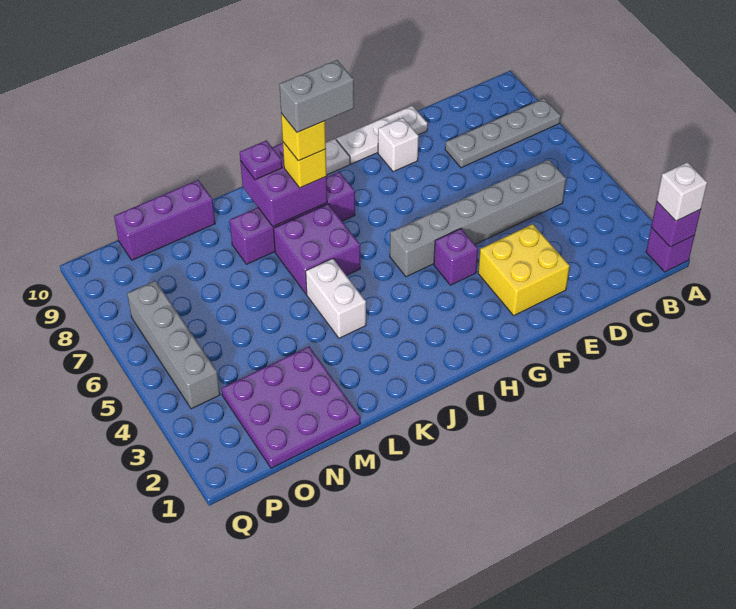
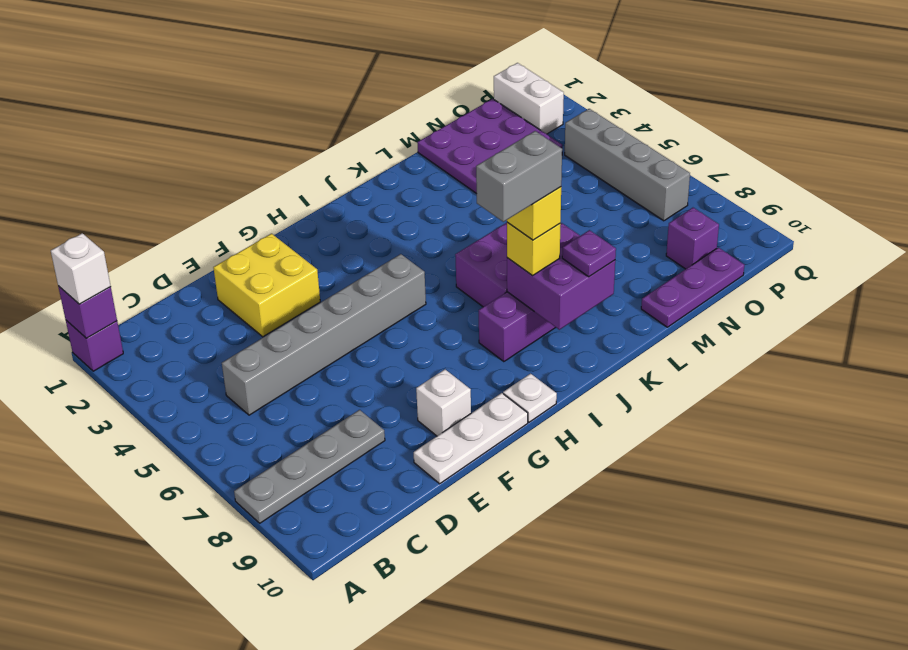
purple brick G4 level 1 -> purple brick O9 level 1
white brick K4:K5 level 1 -> white brick P1:P2 level 1
purple brick M10:O10 level 1 -> purple plate M10:O10 level 1

